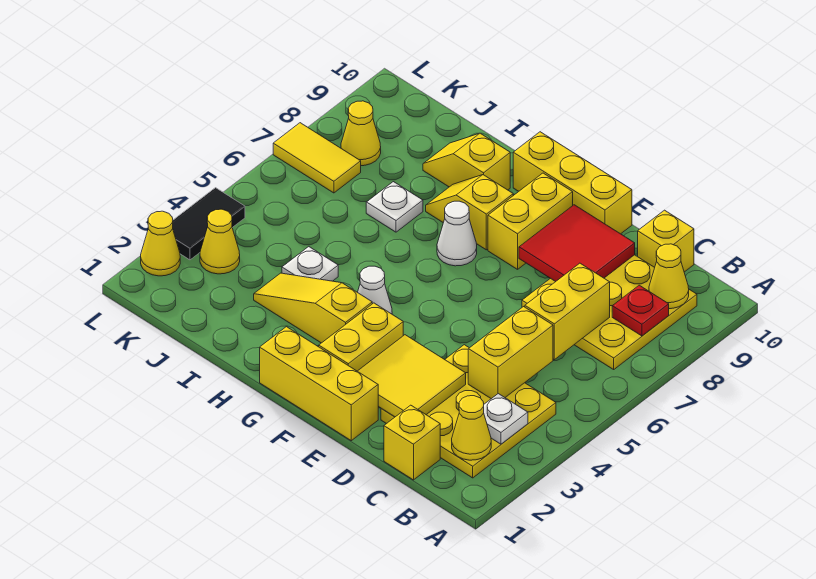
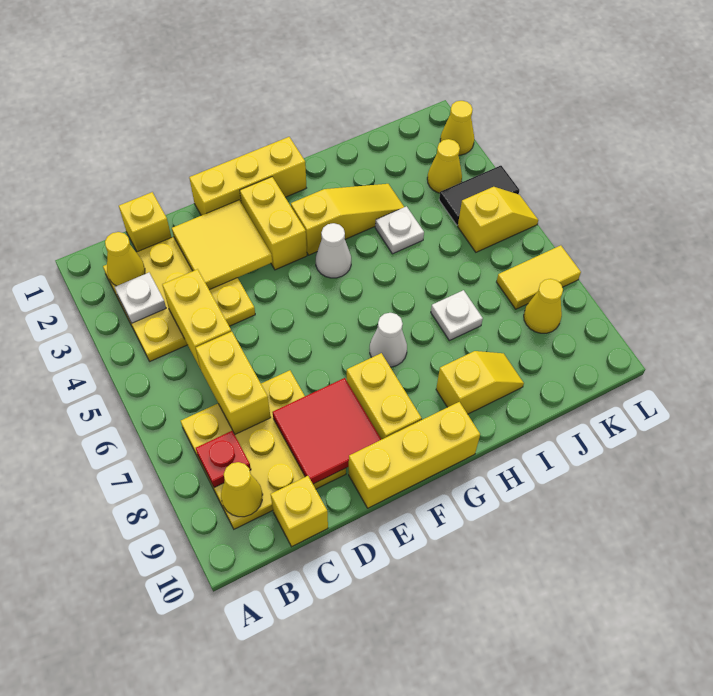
yellow slope G8:H8 level 1 top G -> yellow slope K5:L5 level 1 top K
black tile L3:L4 level 1 -> black tile K4:L4 level 1

